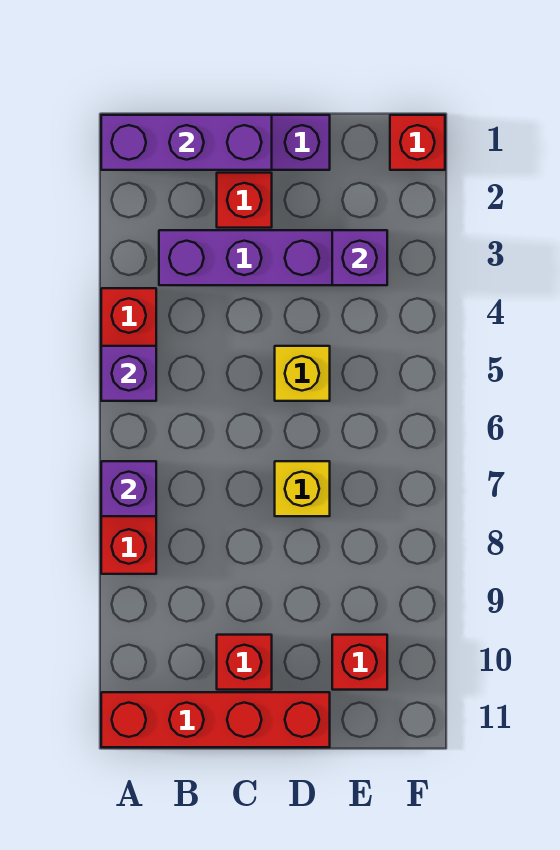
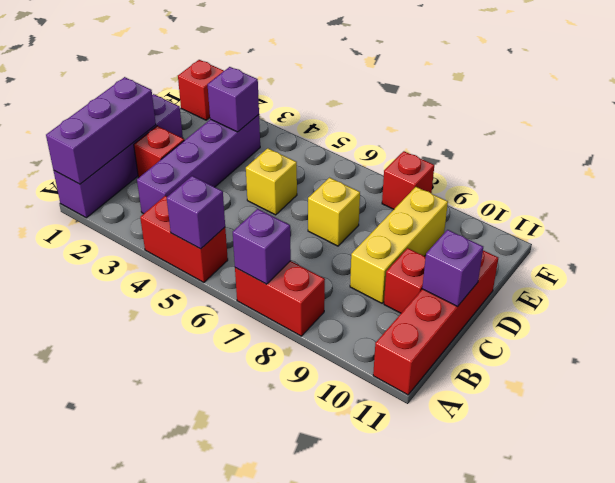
none -> yellow brick C9:E9 level 1
none -> purple brick C11 level 2
red brick E10 level 1 -> red brick F8 level 1

